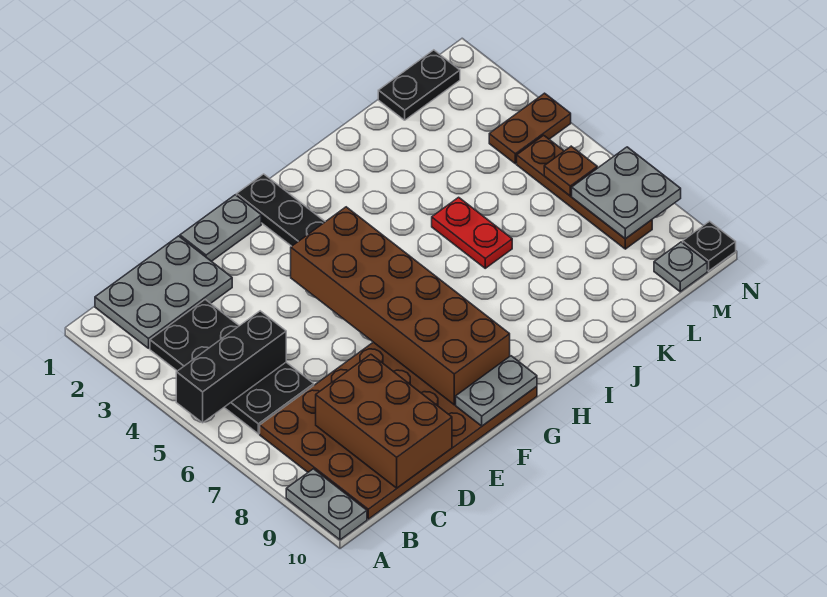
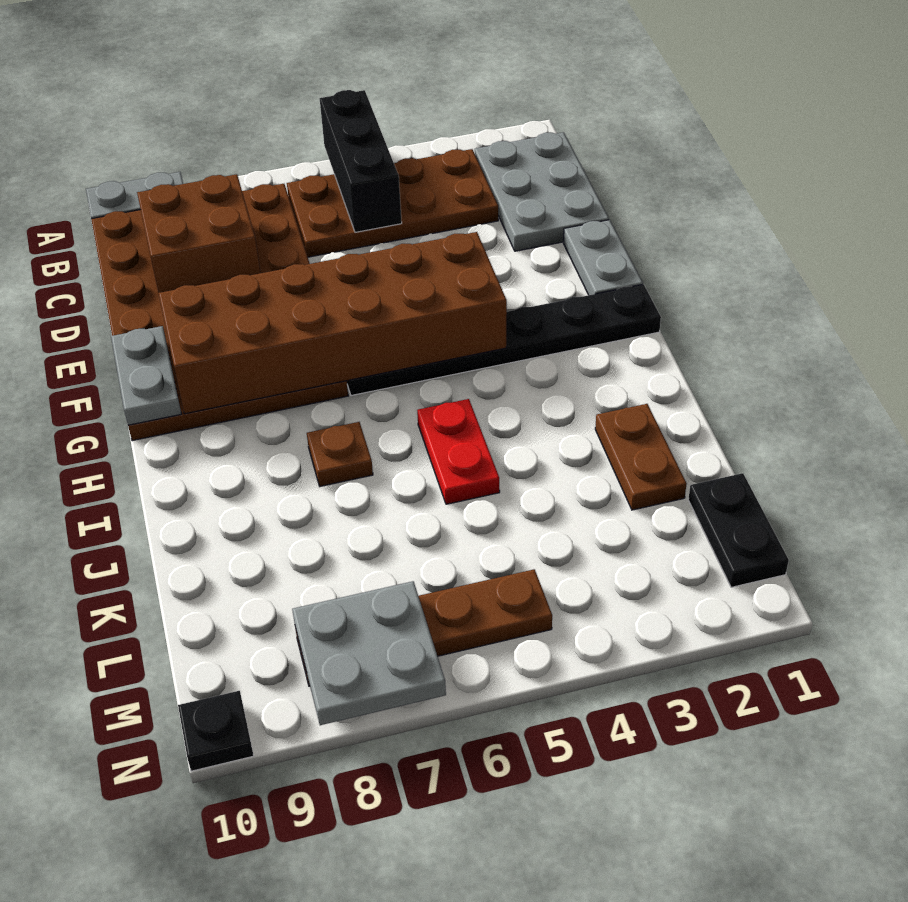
black plate B3:C6 level 1 -> brown plate B3:C6 level 1
brown brick C8:D10 level 2 -> brown brick C8:D9 level 2
red plate J5:J6 level 1 -> red plate I5:J5 level 1
brown plate M4:N4 level 1 -> brown plate J2:K2 level 1
brown plate M6 level 2 -> brown plate I7 level 1
grey plate M10 level 1 -> none

